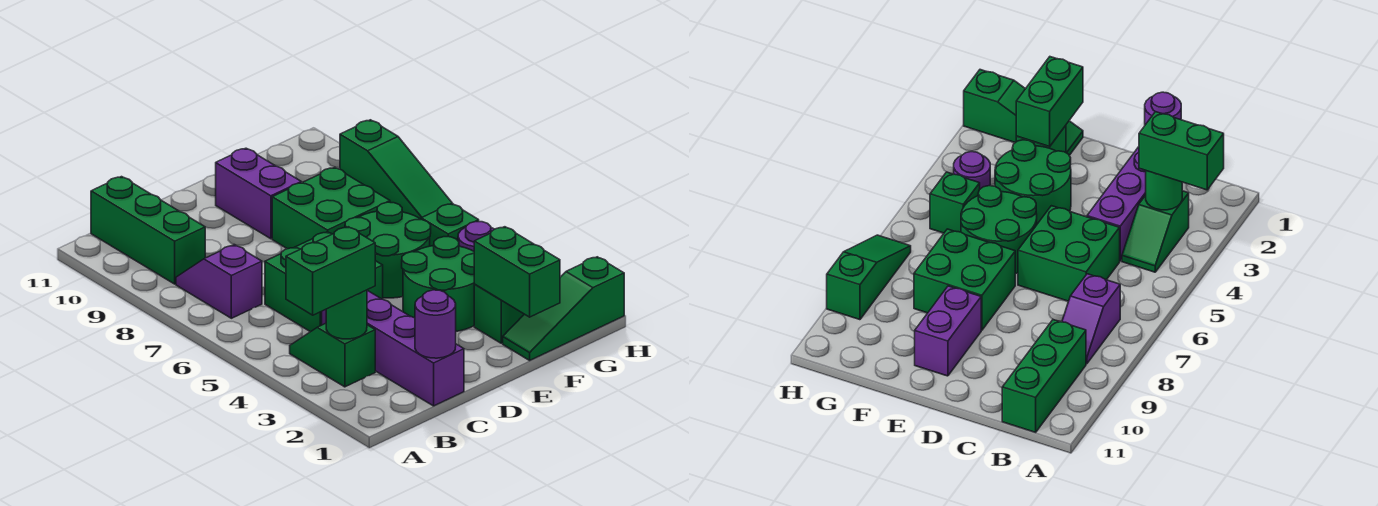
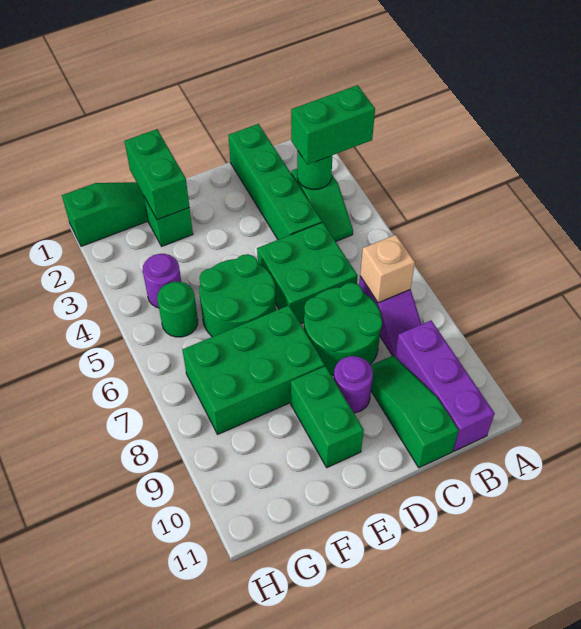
none -> tan brick B7 level 2
green brick B9:B11 level 1 -> purple brick B9:B11 level 1
purple brick C1:C4 level 1 -> green brick C1:C4 level 1
purple round brick C1 level 2 -> purple round brick D9 level 1
green round brick E3:F4 level 1 -> green round brick C7:D8 level 1
green brick E7:F8 level 1 -> green brick E7:G8 level 1
purple brick E9:E10 level 1 -> green brick E9:E10 level 1
green brick G5 level 1 -> green round brick G5 level 1
green slope H7:H9 level 1 top 9 -> green slope C9:C11 level 1 top 11

